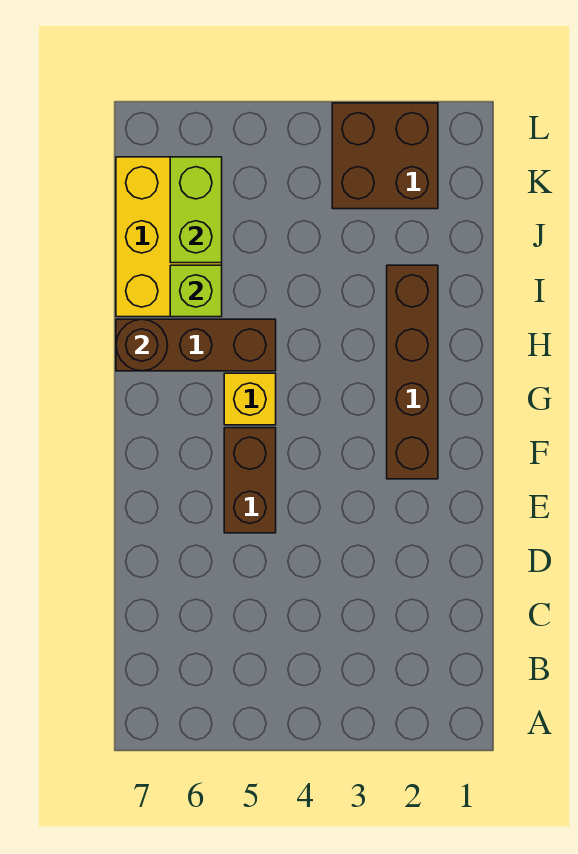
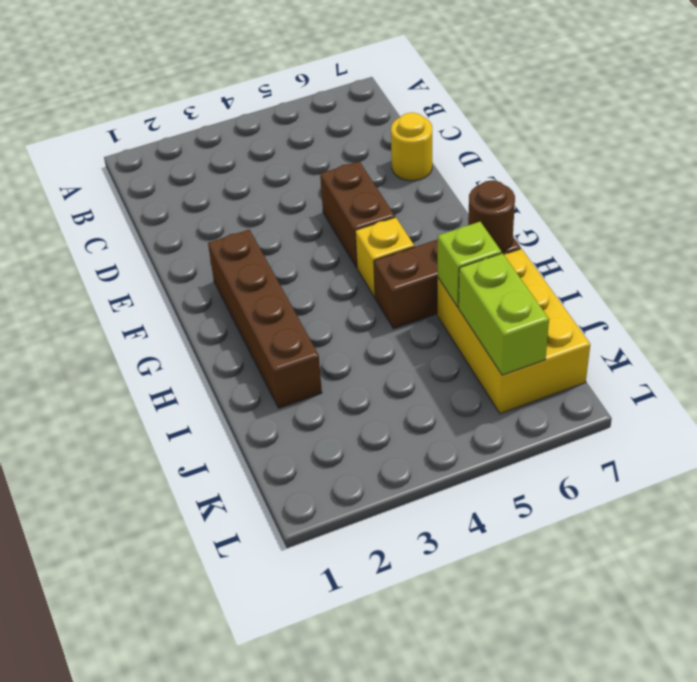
none -> yellow round brick D7 level 1
brown brick K2:L3 level 1 -> none

